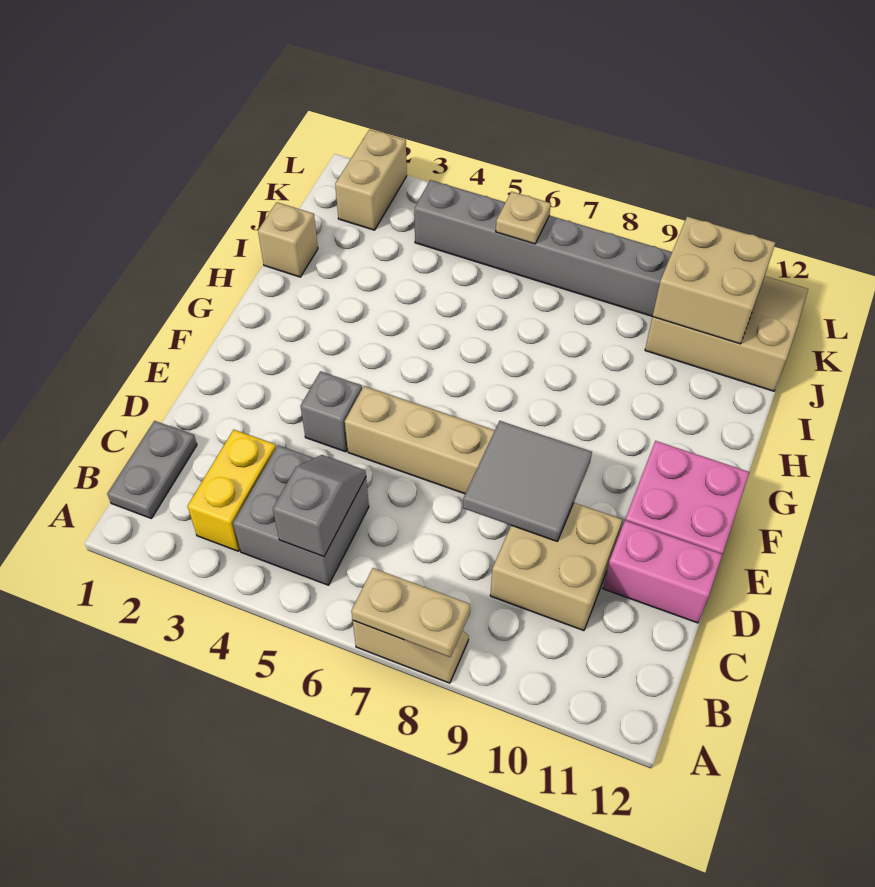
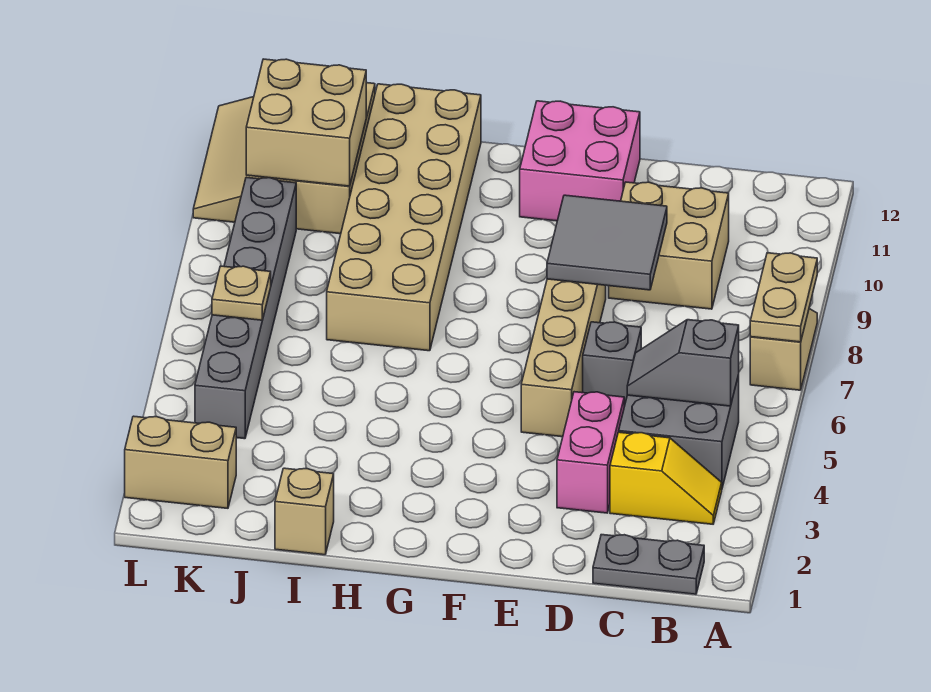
yellow brick B3:C3 level 1 -> yellow slope B3:C3 level 1 top C
pink brick D11:D12 level 1 -> pink brick D3:D4 level 1
grey brick E4 level 1 -> grey brick D6 level 1
none -> tan brick H7:I12 level 1

